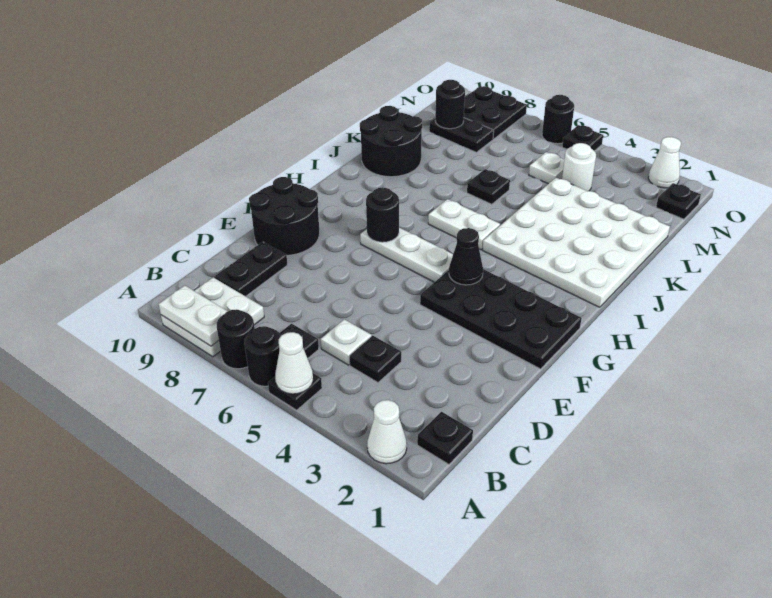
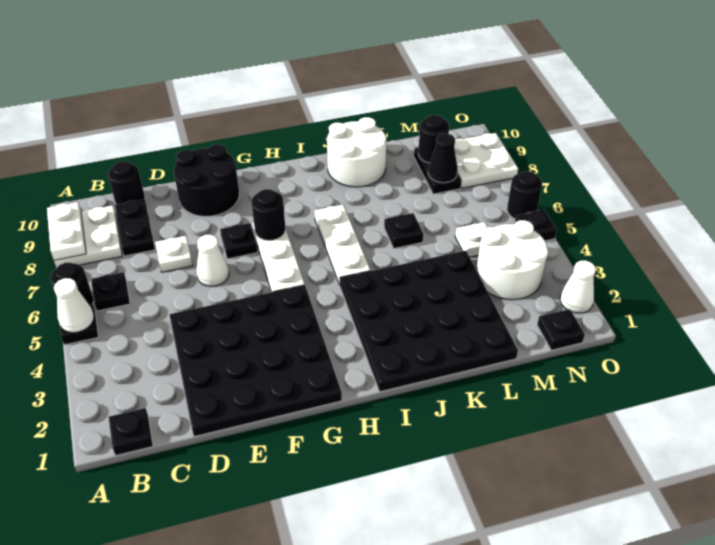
white cone A2 level 1 -> white cone E6 level 1
black round brick A7 level 1 -> black round brick C10 level 1
black plate C4 level 1 -> black plate F7 level 1
white plate C5 level 1 -> white plate D7 level 1
black plate C9:D9 level 1 -> black plate C8:C9 level 1
black plate F1:G4 level 1 -> black plate D1:G4 level 1
black cone G4 level 2 -> black cone M8 level 2
white plate I1:L4 level 1 -> black plate I1:L4 level 1
white plate I5:I6 level 1 -> white plate I5:I7 level 1
black round brick J9:K10 level 1 -> white round brick J9:K10 level 1
white round brick M4 level 1 -> white round brick M3:N4 level 1
black plate N8:O9 level 1 -> white plate N8:O9 level 1

